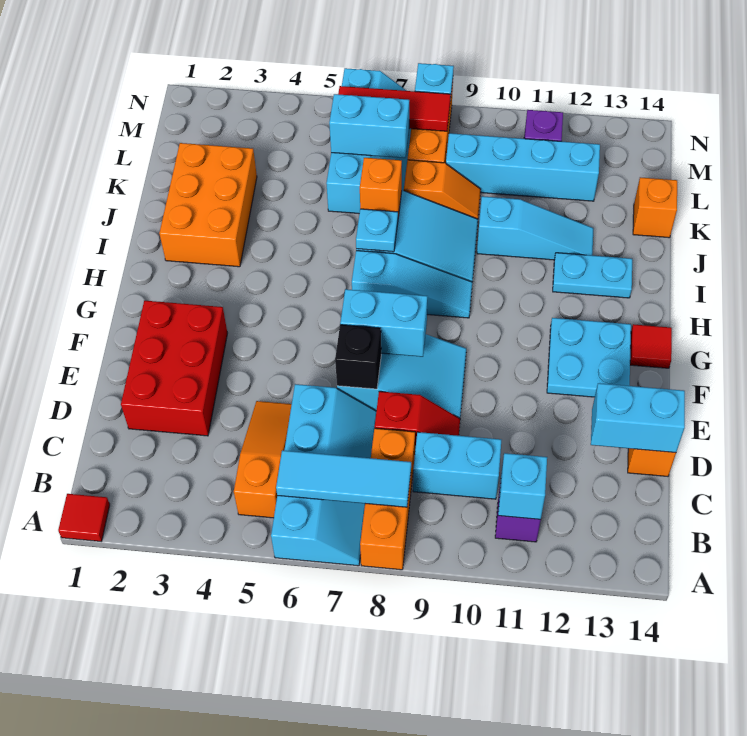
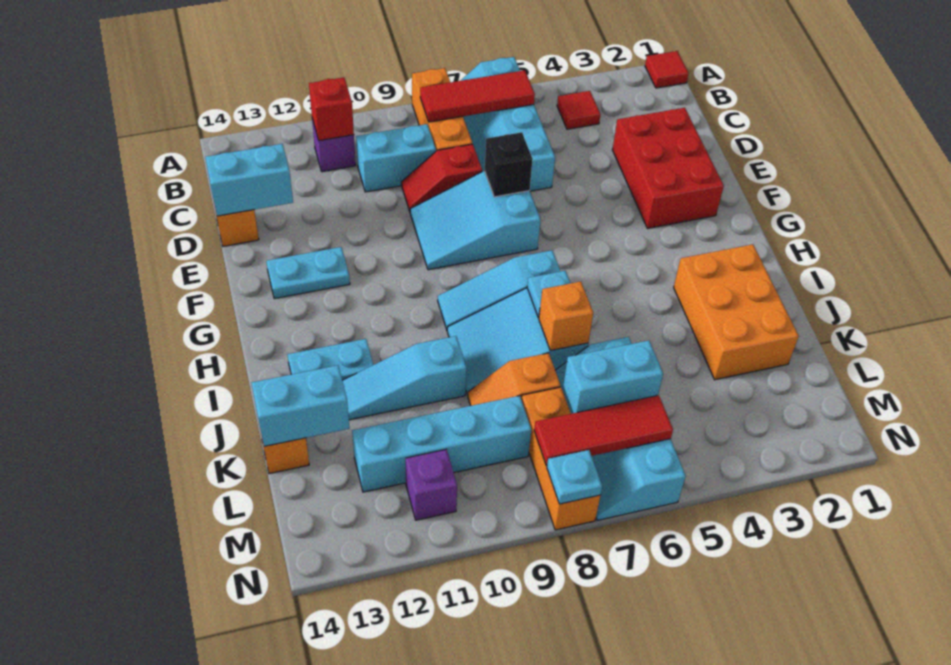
orange slope B5:D5 level 1 top B -> none
cyan tile B6:B8 level 2 -> red tile B6:B8 level 2
cyan brick B11 level 2 -> red brick B11 level 2
cyan brick F7:F8 level 2 -> cyan brick K13:K14 level 2
cyan plate F12:G13 level 1 -> cyan plate F12:F13 level 1
red tile G14 level 1 -> red tile B4 level 1

